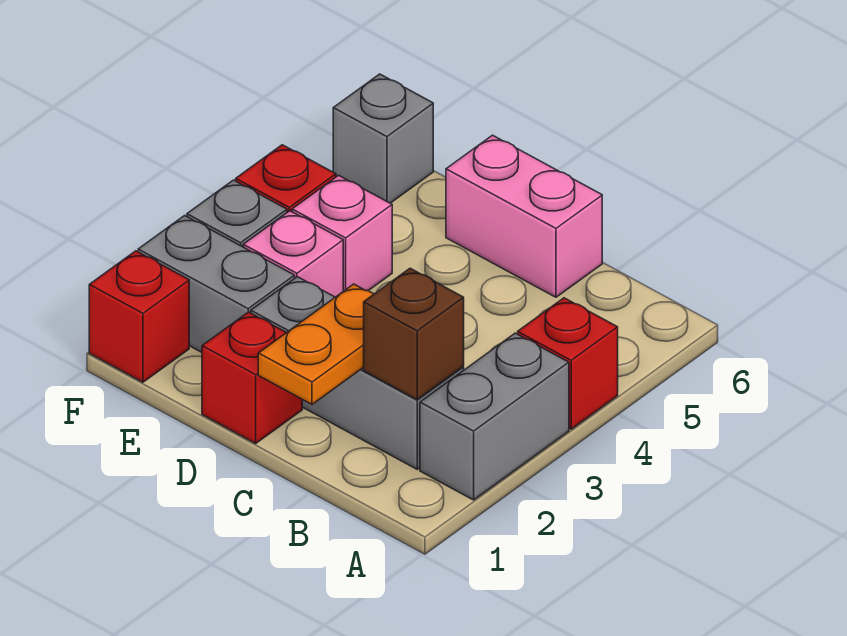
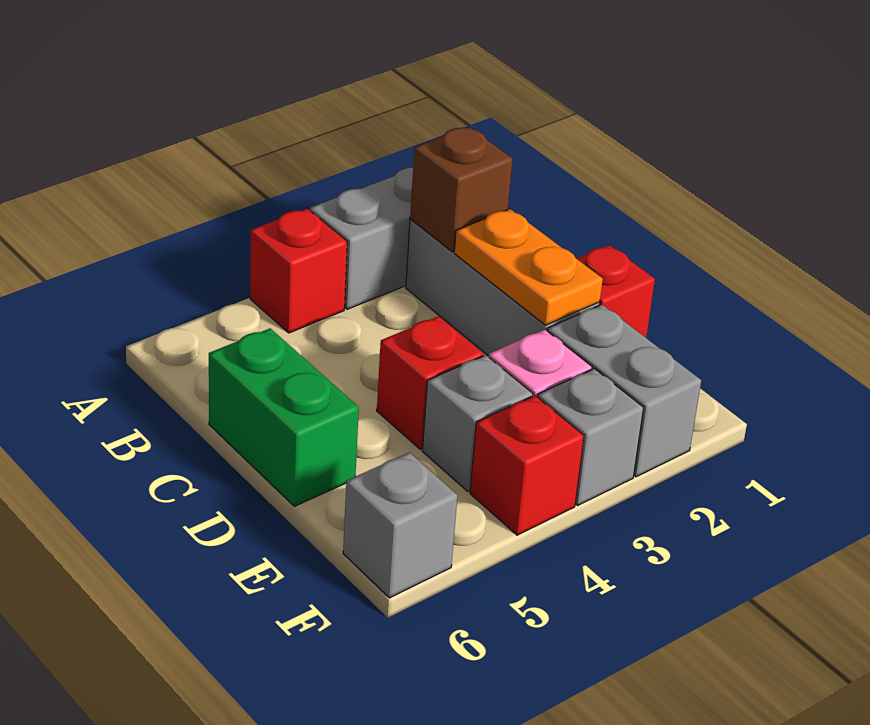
orange plate C1:C2 level 2 -> orange plate C2:D2 level 2
pink brick C6:D6 level 1 -> green brick C6:D6 level 1
pink brick E4 level 1 -> grey brick E4 level 1
red brick F1 level 1 -> red brick D4 level 1

